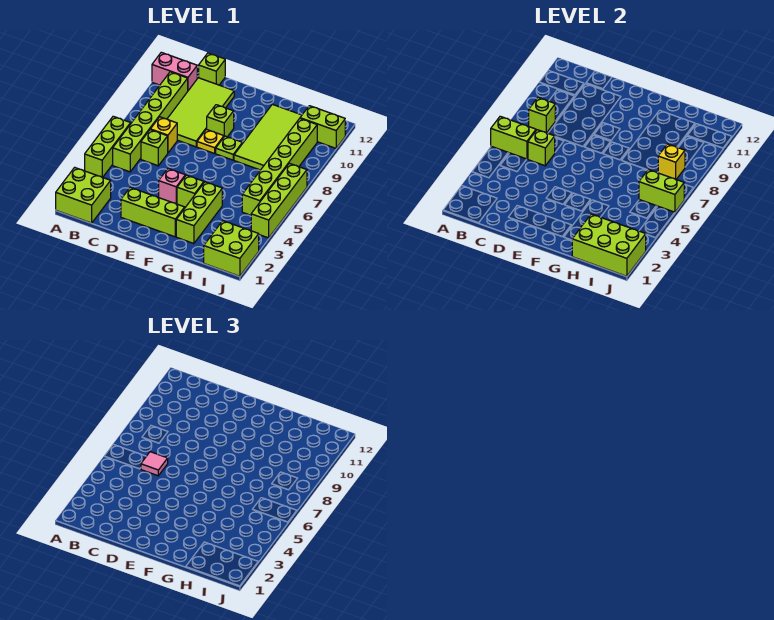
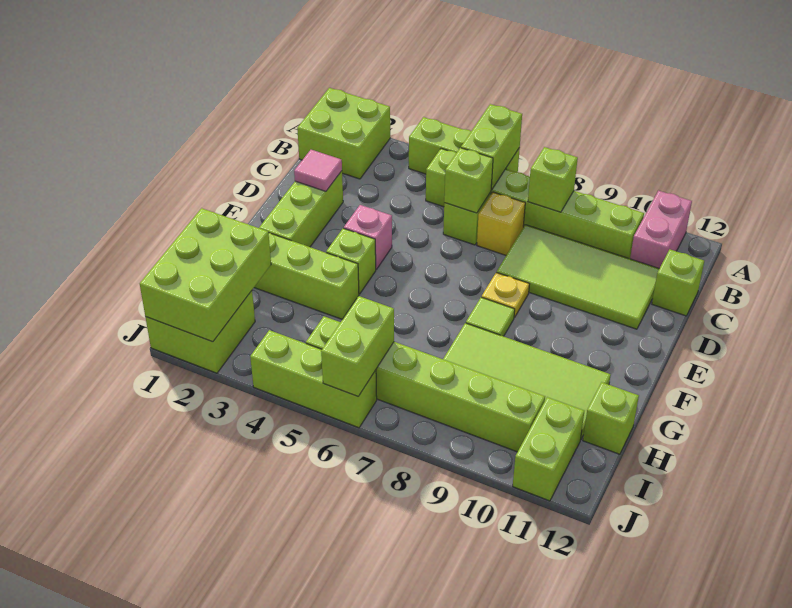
pink tile C6 level 3 -> pink tile D2 level 2
lime brick E9 level 1 -> lime brick H12 level 1
lime plate F8 level 1 -> lime tile F8 level 1
yellow brick I8 level 2 -> none
lime brick J4:J7 level 1 -> lime brick J4:J6 level 1

